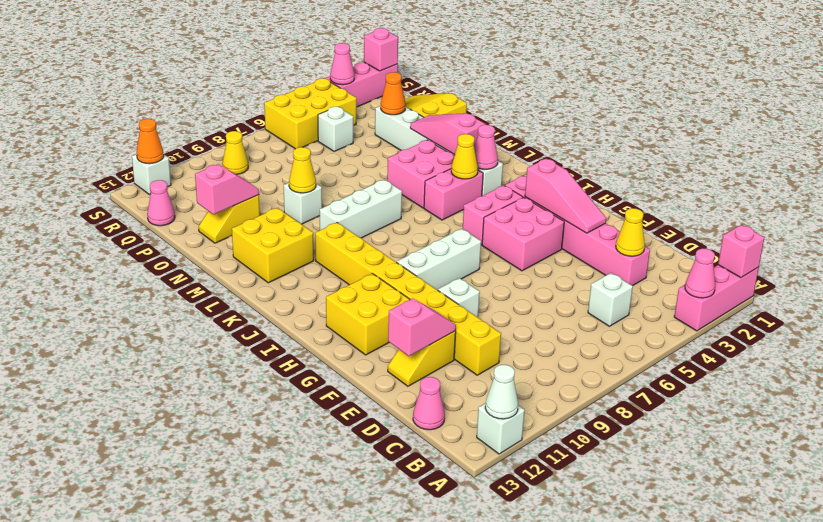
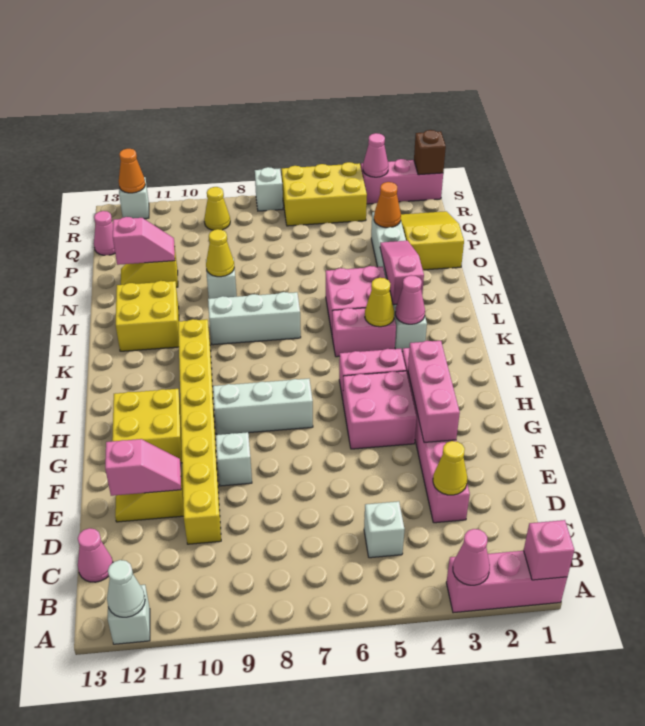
pink slope F3:H3 level 2 top H -> pink brick F3:H3 level 2
white brick Q5 level 1 -> white brick S7 level 1
pink brick S1 level 2 -> brown brick S1 level 2

